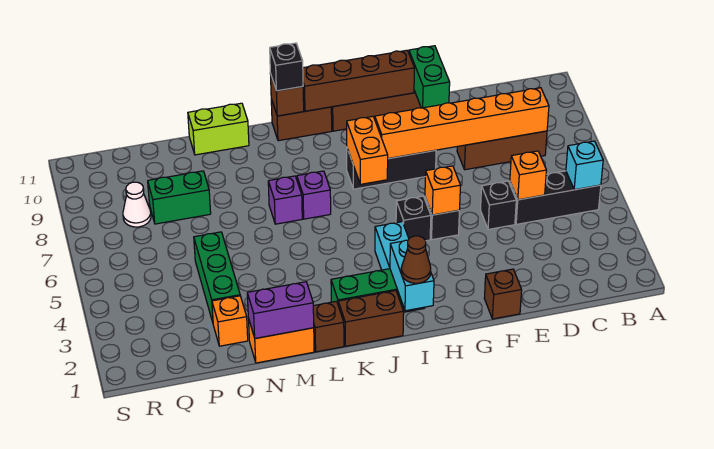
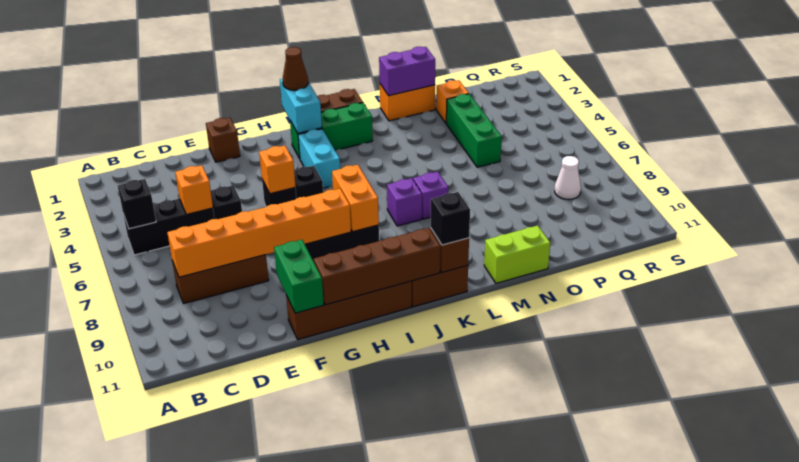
cyan brick B5 level 2 -> black brick B5 level 2
brown brick L1 level 1 -> none
green brick O8:P8 level 1 -> none

